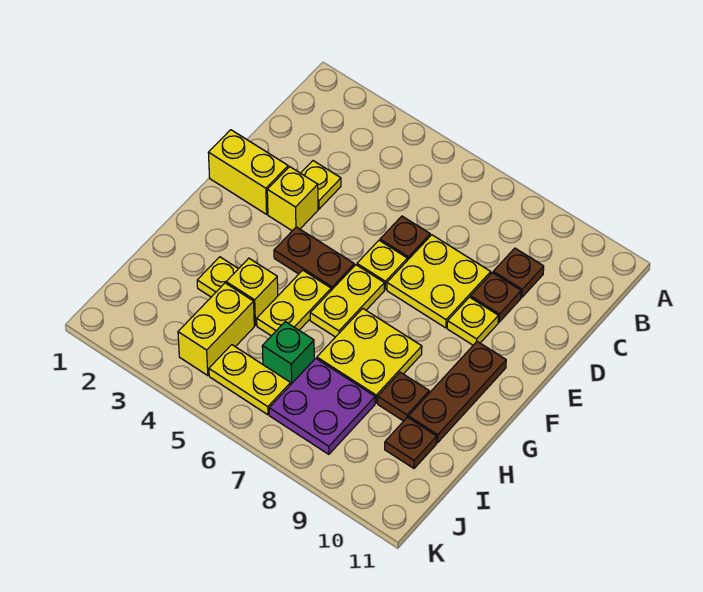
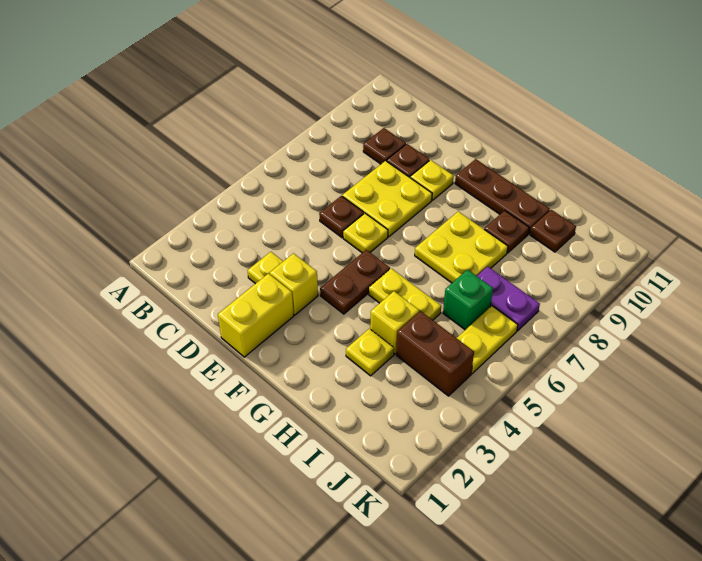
yellow plate F6:G6 level 1 -> none
yellow brick I4:J4 level 1 -> brown brick I4:J4 level 1
purple plate I7:J8 level 1 -> purple plate I7:J7 level 1

